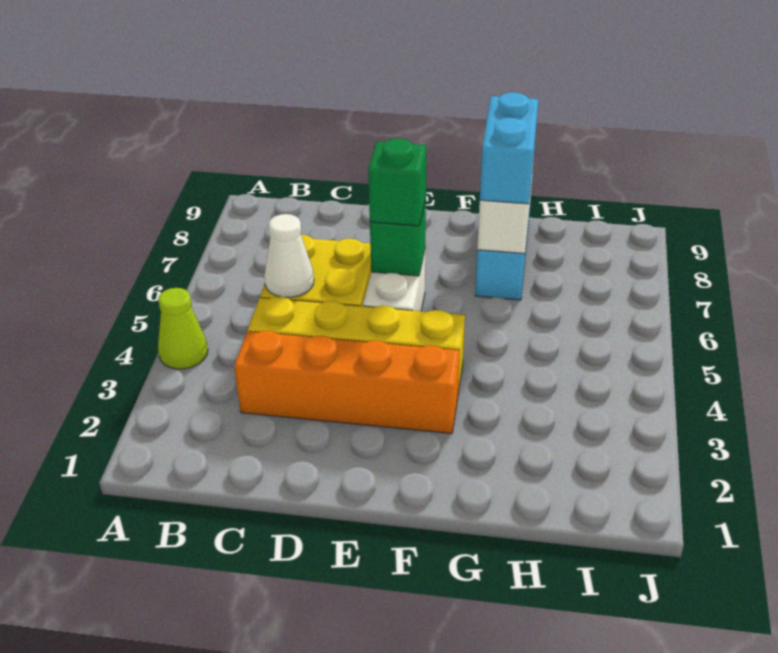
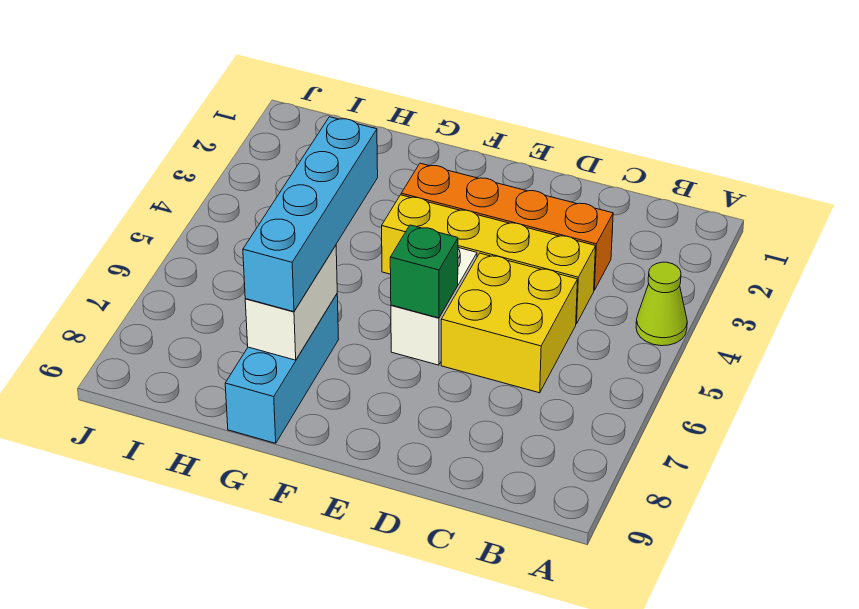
white cone C5 level 2 -> none
green brick E6 level 3 -> none
cyan brick G7:G8 level 3 -> cyan brick G5:G8 level 3

